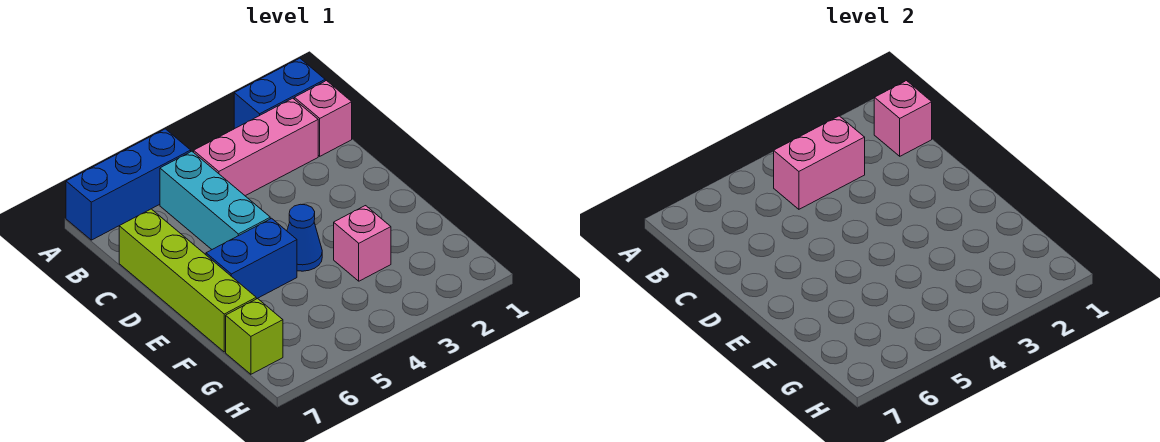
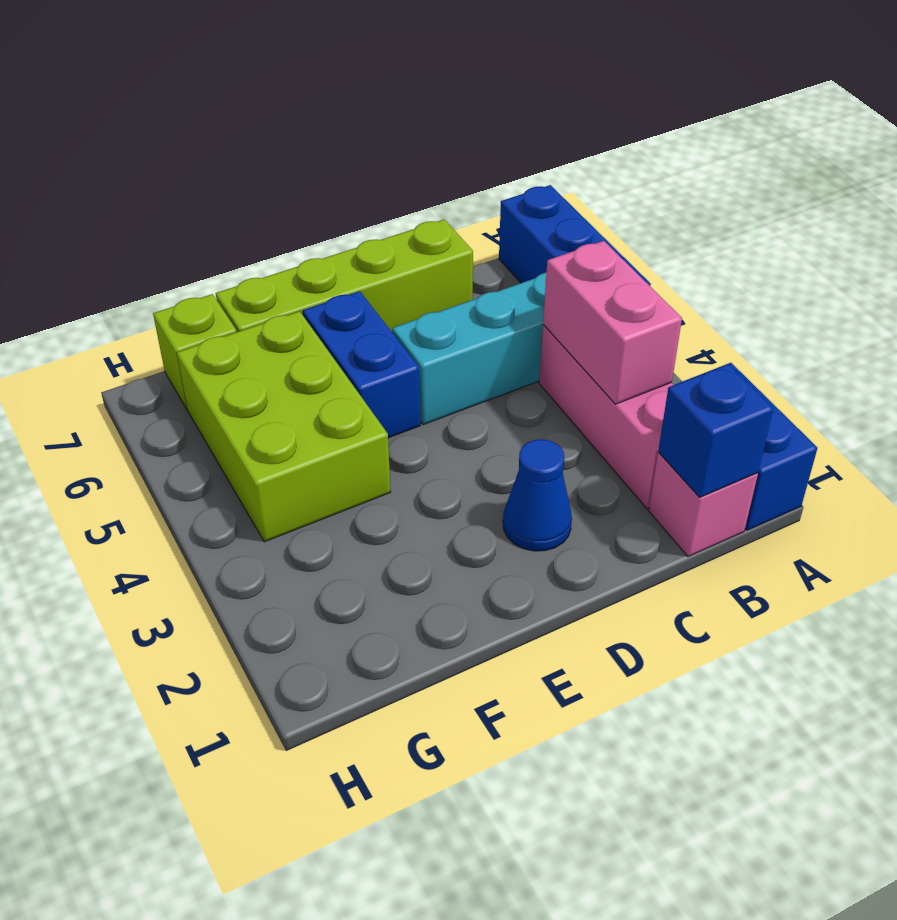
pink brick B1 level 2 -> blue brick B1 level 2
blue cone E4 level 1 -> blue cone D2 level 1
pink brick F3 level 1 -> none
none -> lime brick F4:G6 level 1

